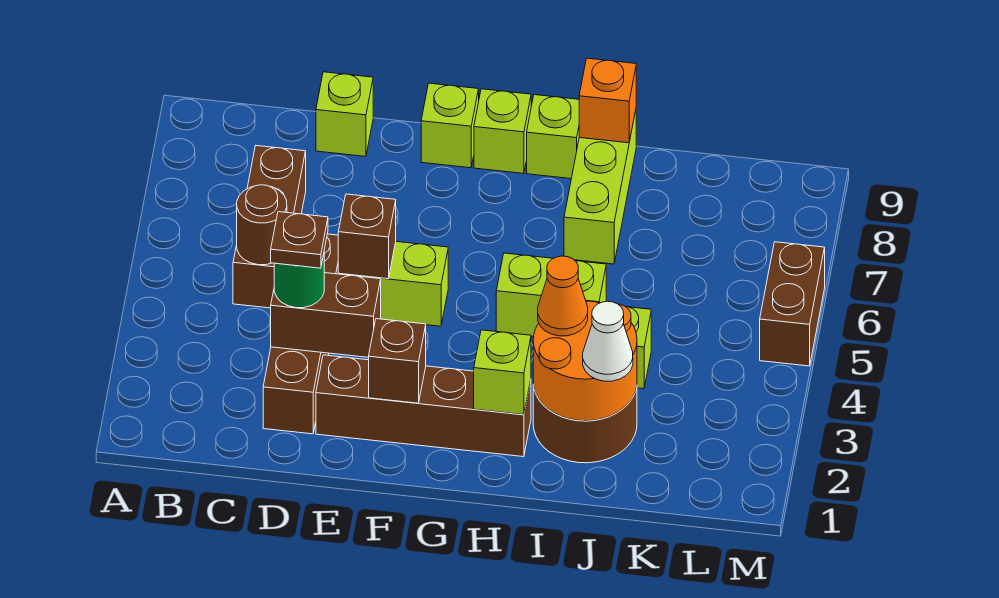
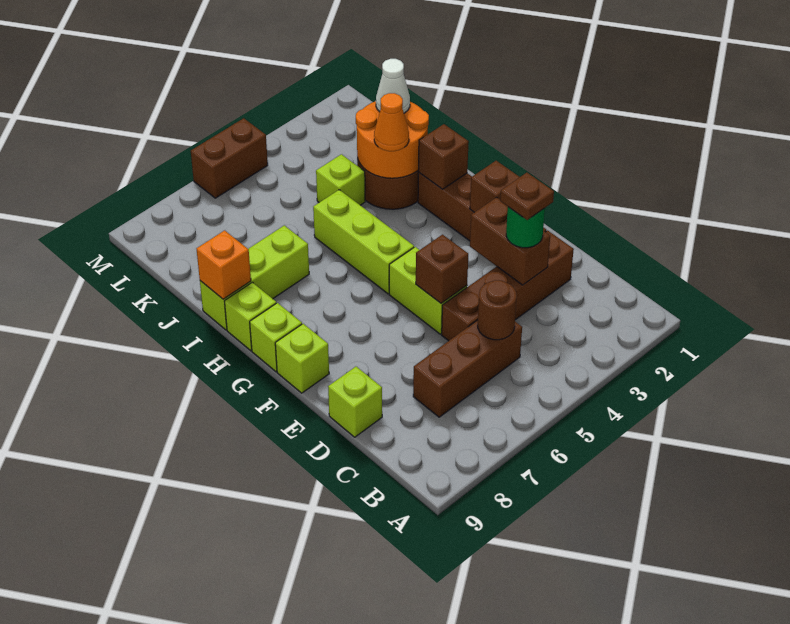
lime brick H2 level 2 -> brown brick H2 level 2
lime brick H5:I5 level 1 -> lime brick G5:I5 level 1

